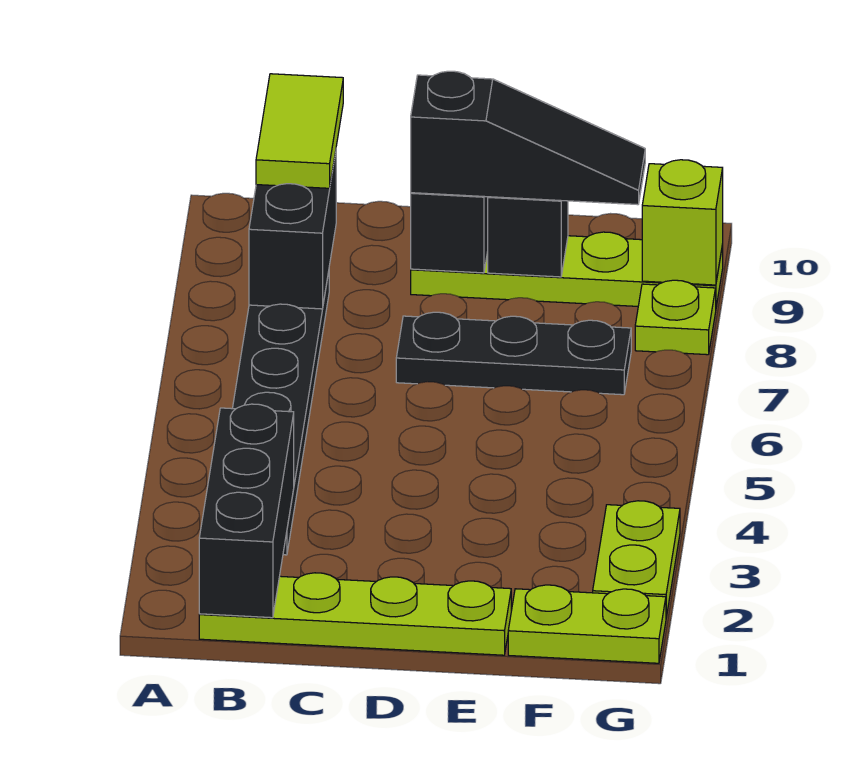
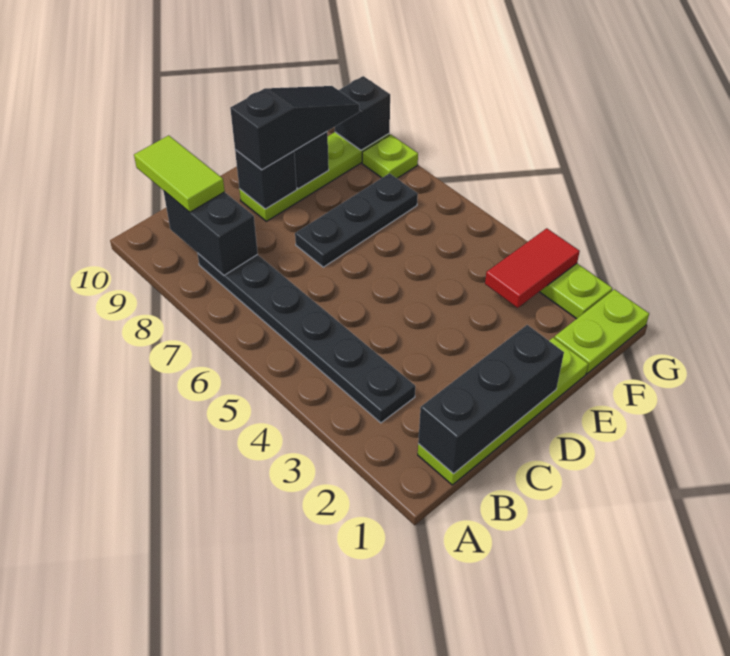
black brick B1:B3 level 2 -> black brick B1:D1 level 2
none -> red tile F3:G3 level 2
lime brick G9 level 2 -> black brick G9 level 2

